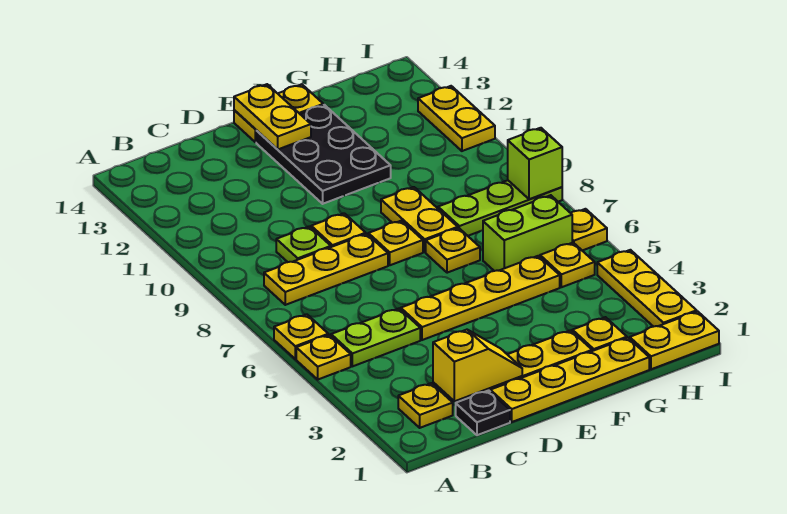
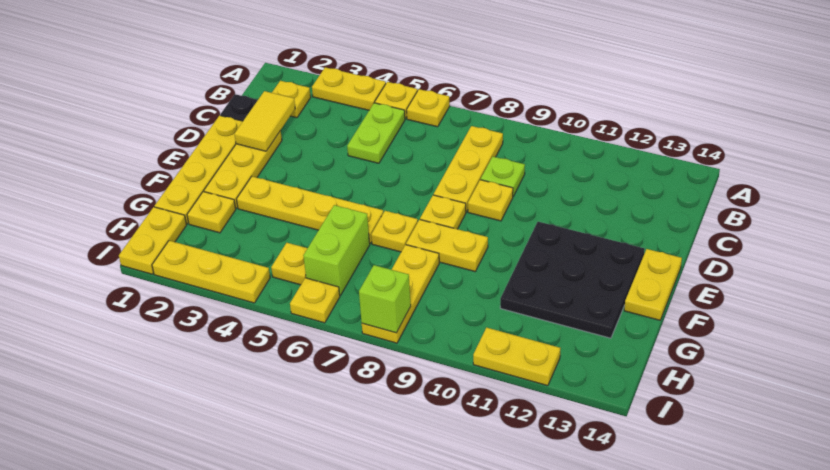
yellow slope C2:D2 level 2 top C -> yellow tile C2:D2 level 2
yellow plate D5:G5 level 1 -> yellow plate F3:F6 level 1
black plate E11:F13 level 1 -> black plate E11:G13 level 1
yellow plate E13:E14 level 2 -> yellow plate A3:A4 level 1
lime plate G8:I8 level 1 -> yellow plate G8:I8 level 1

